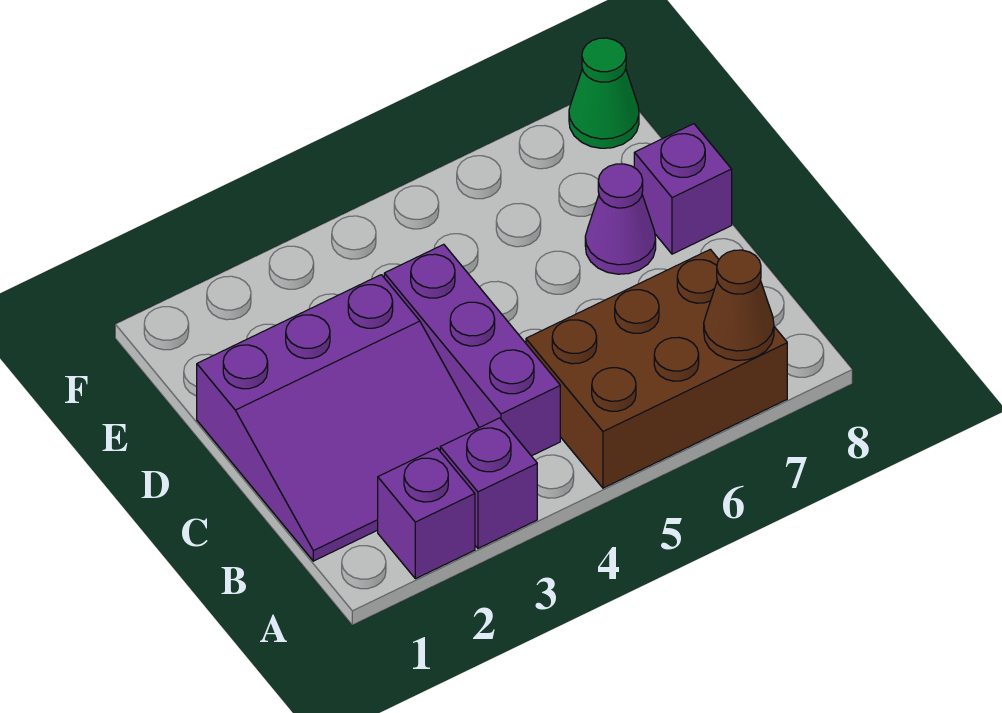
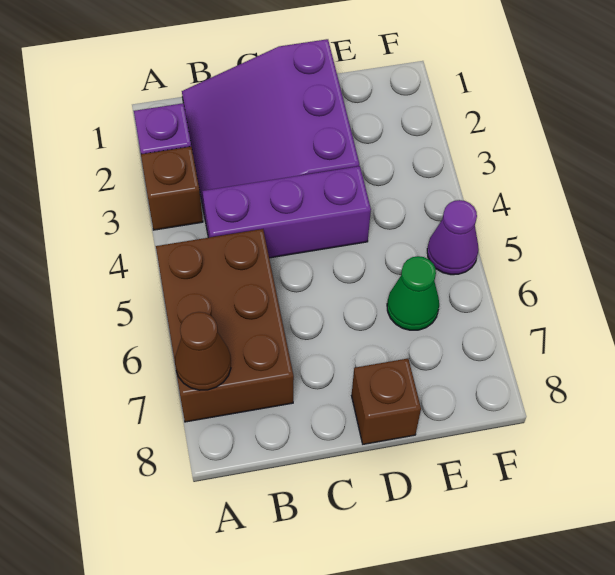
purple brick A3 level 1 -> brown brick A3 level 1
purple cone D7 level 1 -> purple cone F5 level 1
purple brick D8 level 1 -> brown brick D8 level 1
green cone F8 level 1 -> green cone E6 level 1

